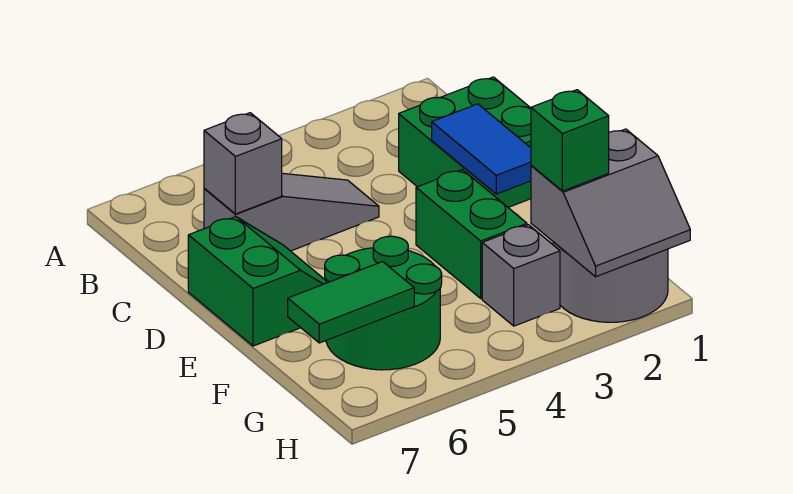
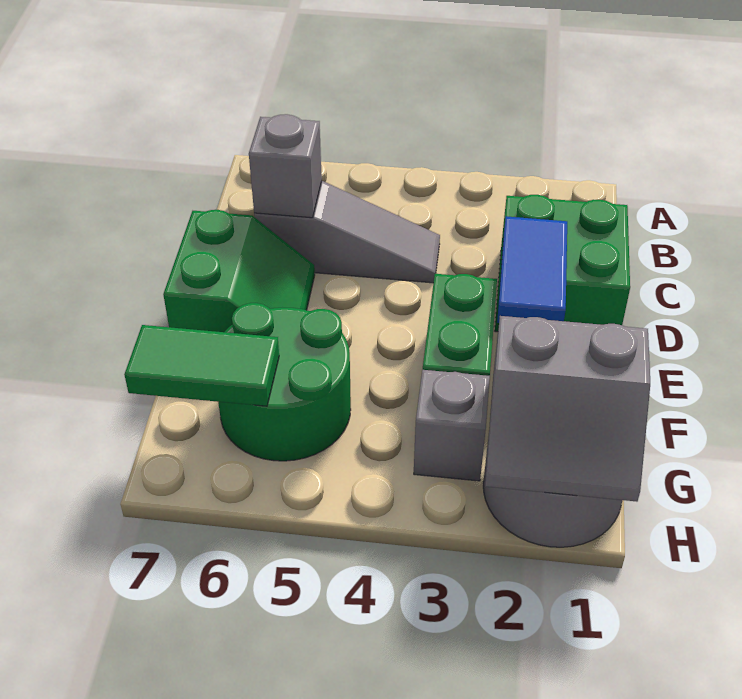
green brick G2 level 3 -> none

